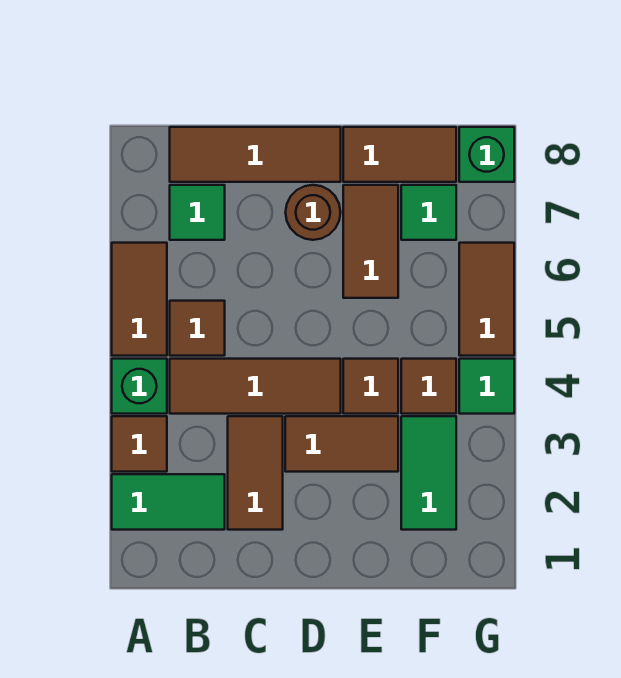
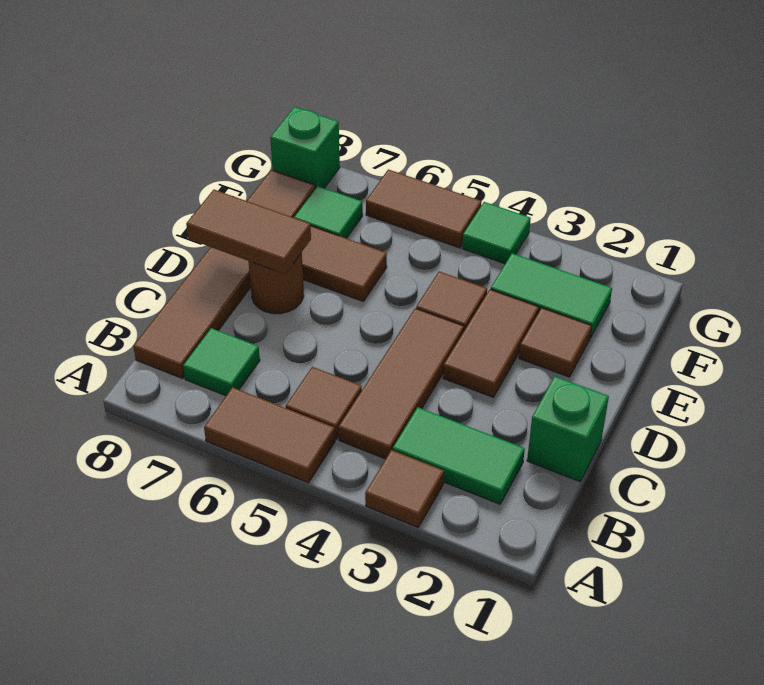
green tile A2:B2 level 1 -> green tile B2:B3 level 1
green brick A4 level 1 -> green brick C1 level 1
brown tile C2:C3 level 1 -> brown tile D7:D8 level 2
brown tile F4 level 1 -> brown tile E2 level 1

